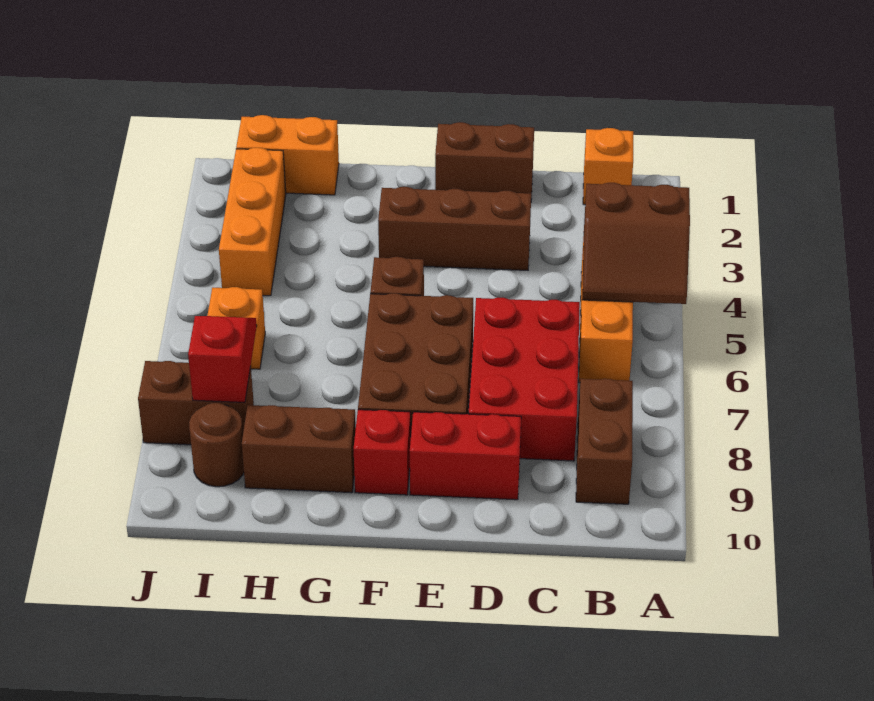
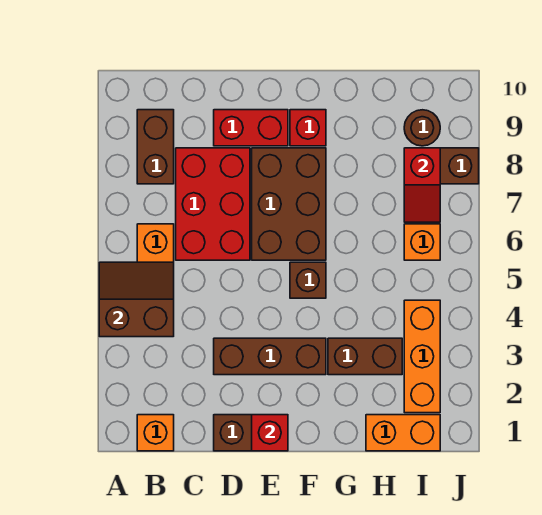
none -> red brick E1 level 2
brown brick G9:H9 level 1 -> brown brick G3:H3 level 1

